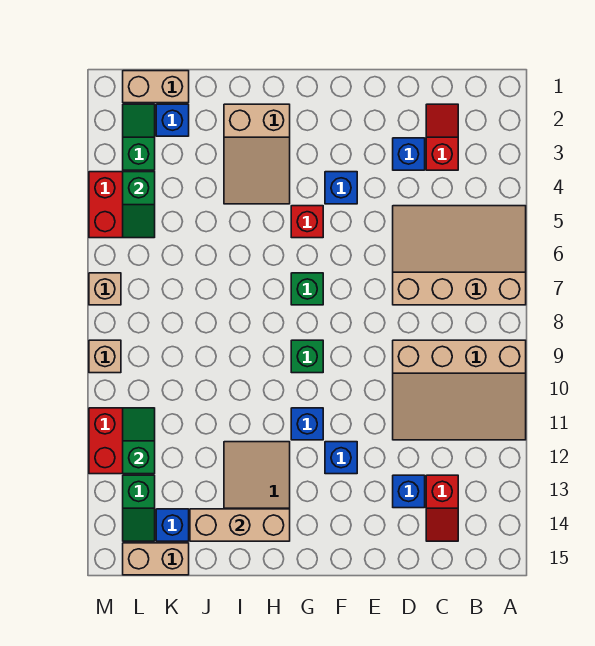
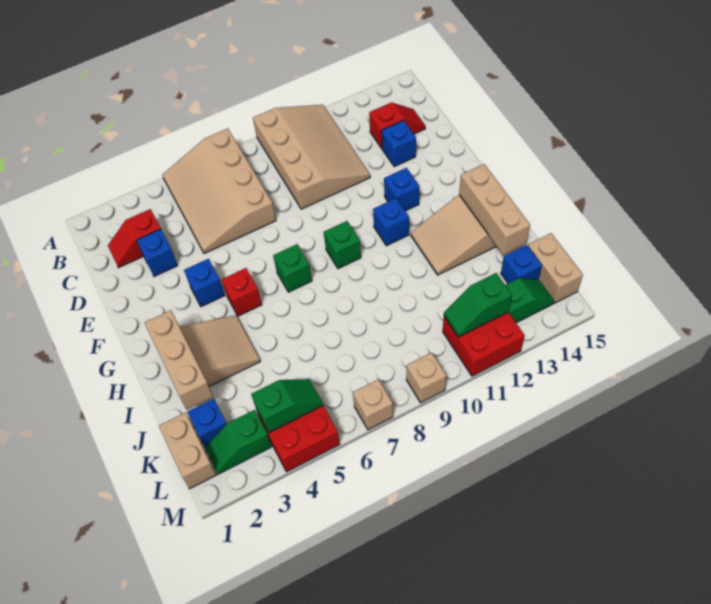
none -> tan brick H2:J2 level 2

